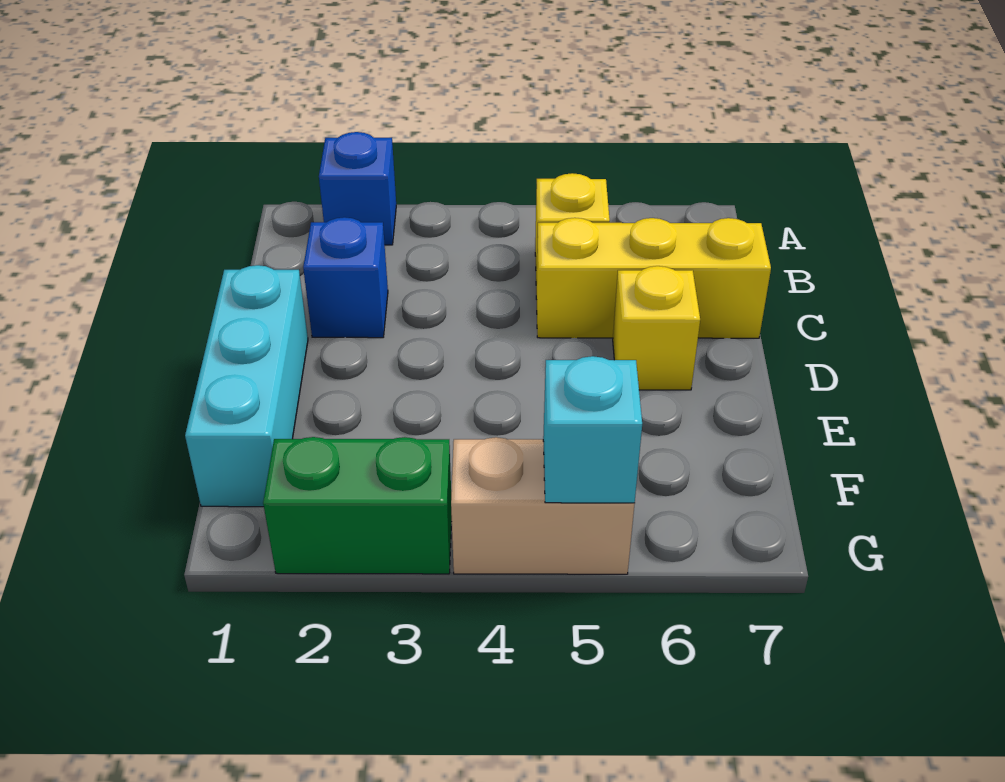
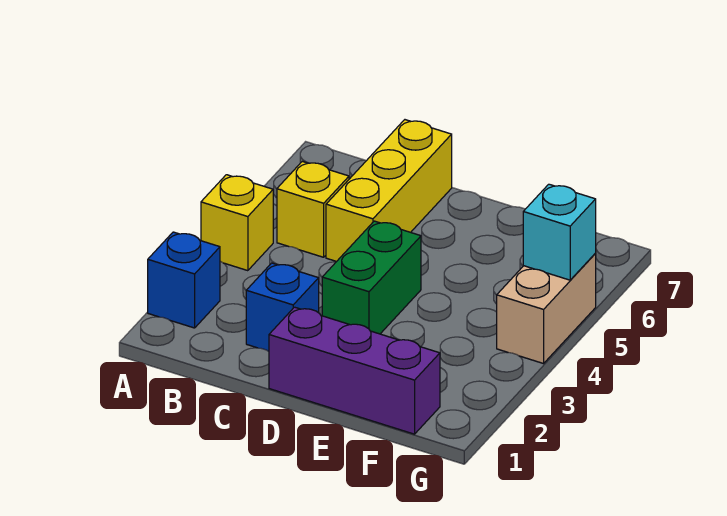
cyan brick D1:F1 level 1 -> purple brick D1:F1 level 1
yellow brick D6 level 1 -> yellow brick A4 level 1
green brick G2:G3 level 1 -> green brick D3:D4 level 1

